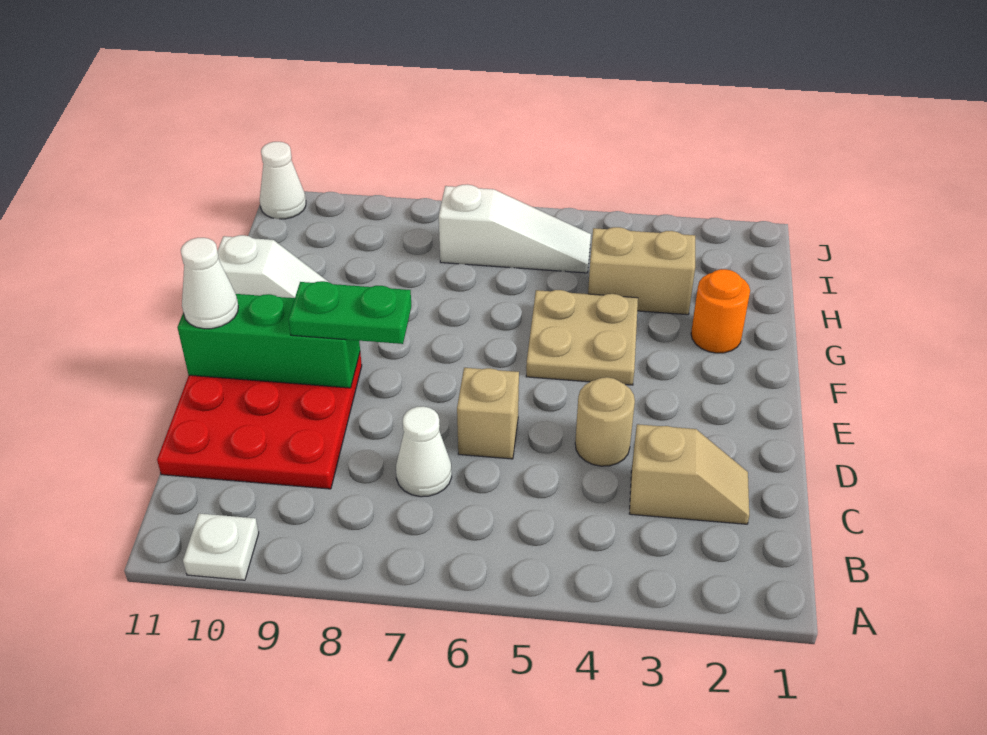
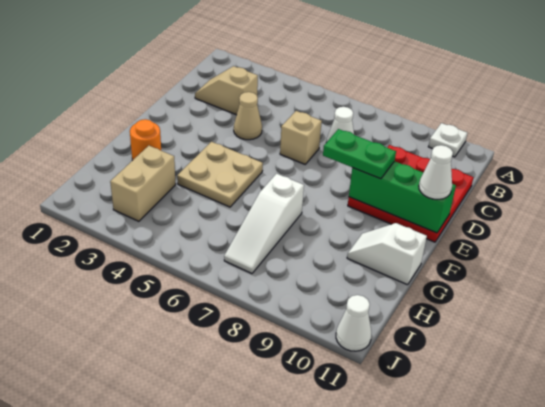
tan round brick D4 level 1 -> tan cone D4 level 1
tan brick H3:H4 level 1 -> tan brick H3:I3 level 1
white slope I5:I7 level 1 top 7 -> white slope G7:I7 level 1 top G

